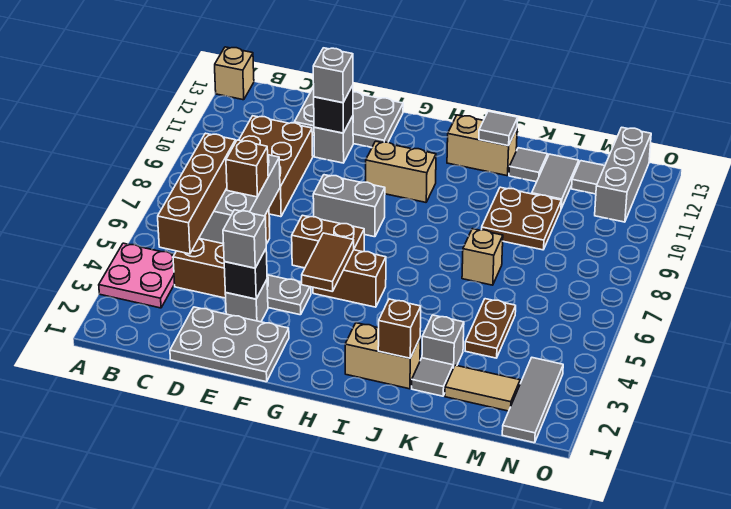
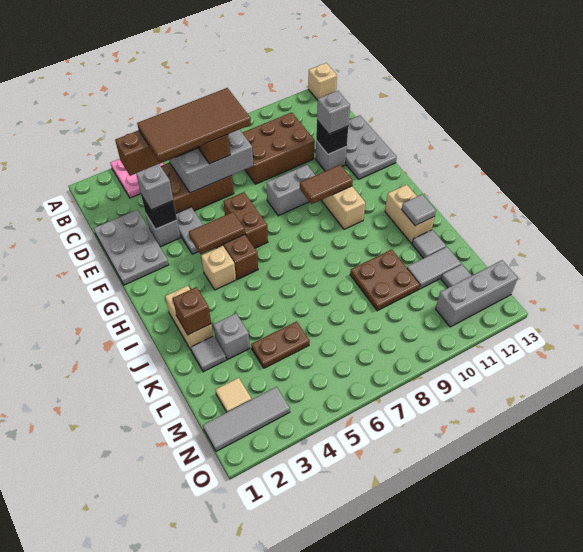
none -> brown tile C4:D7 level 4
grey brick F8:G8 level 1 -> grey brick F8:F9 level 1
none -> brown tile G9:G10 level 2
tan brick K7 level 1 -> tan brick H4 level 1
tan tile L2:M2 level 1 -> tan tile M2 level 1

